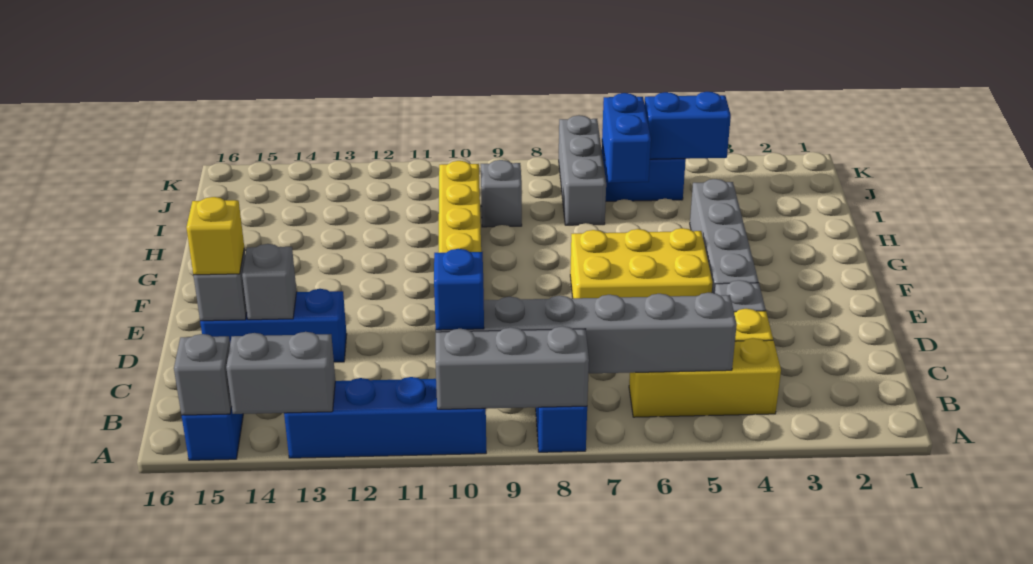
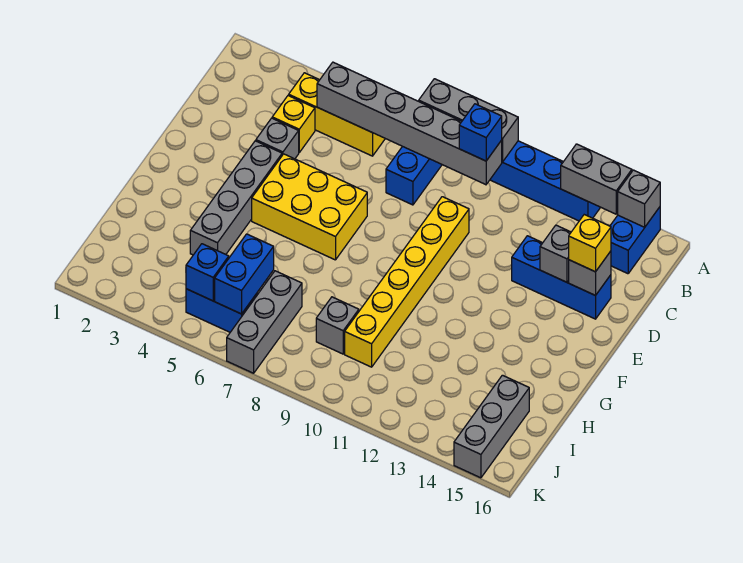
none -> grey brick I15:K15 level 1
blue brick J4:J5 level 2 -> blue brick J5 level 2

